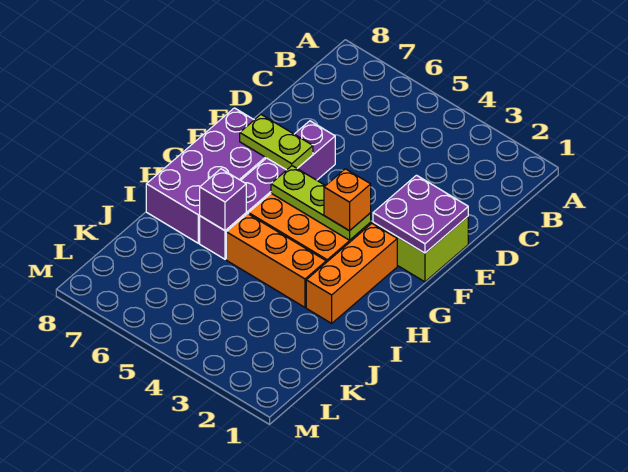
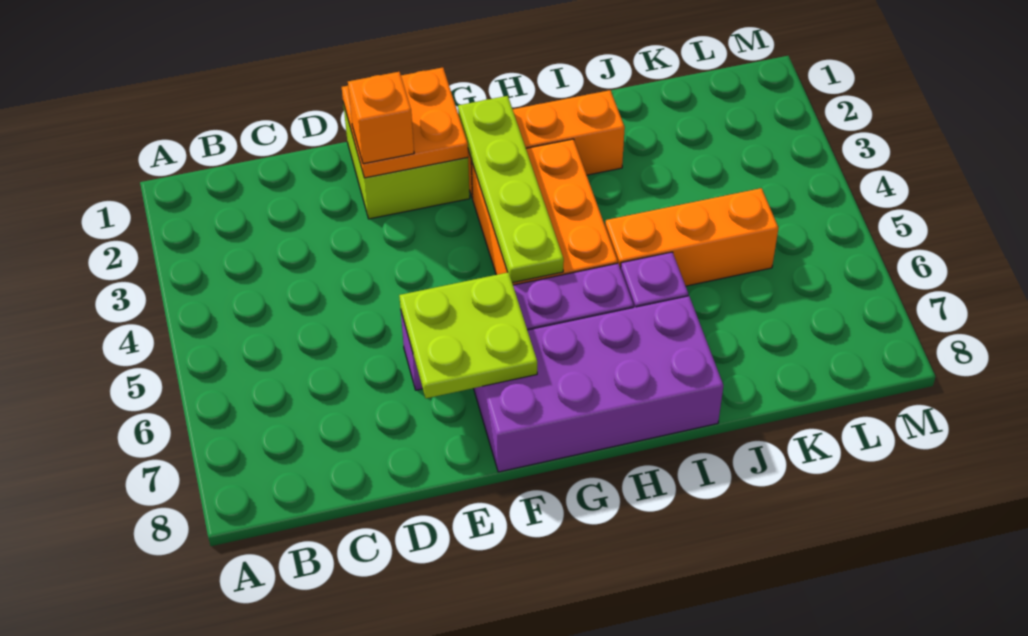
purple plate E1:F2 level 2 -> orange plate E1:F2 level 2
lime plate F6:F7 level 2 -> lime plate E6:F7 level 2
lime plate G3:G5 level 2 -> lime plate G2:G5 level 2
orange brick G3 level 3 -> orange brick E2 level 3
orange brick I3:I5 level 1 -> orange brick I5:K5 level 1
purple brick I6 level 2 -> none

